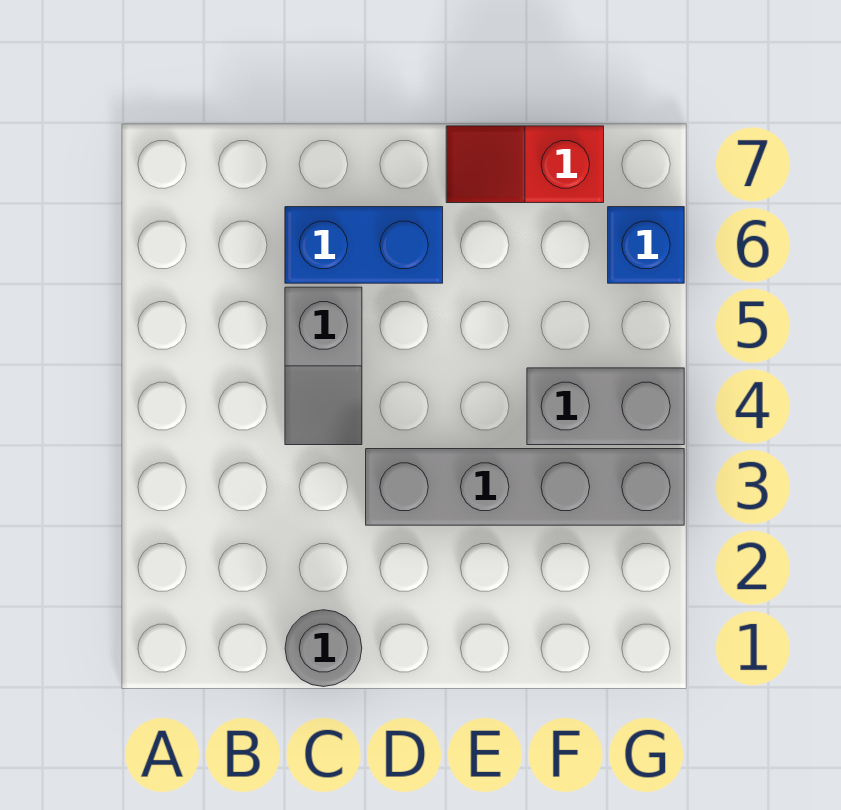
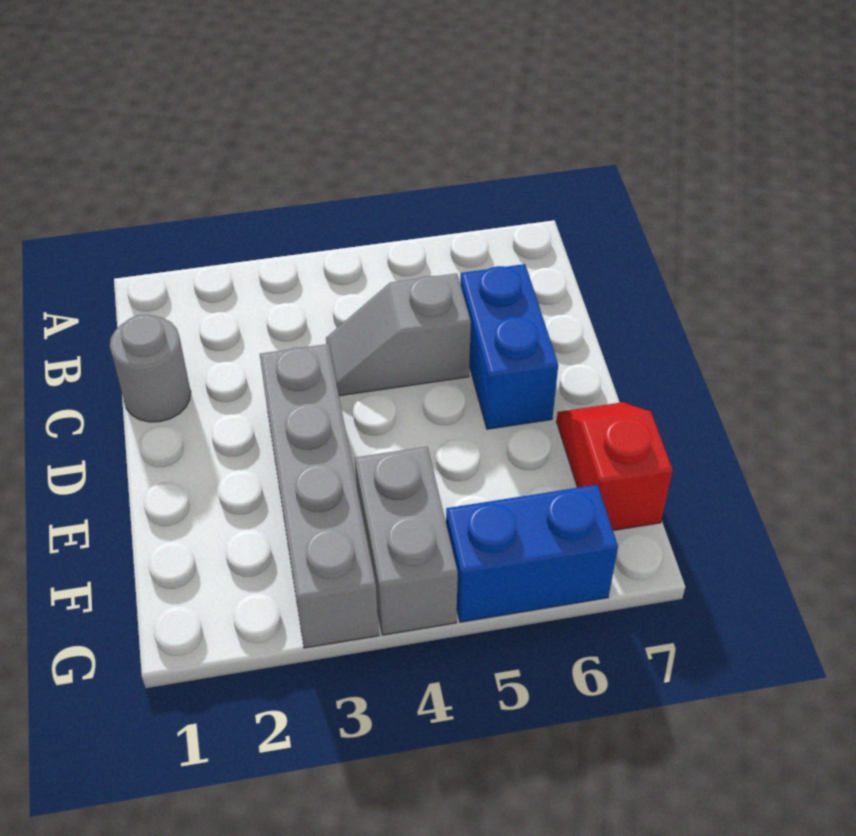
blue brick G6 level 1 -> blue brick G5:G6 level 1

